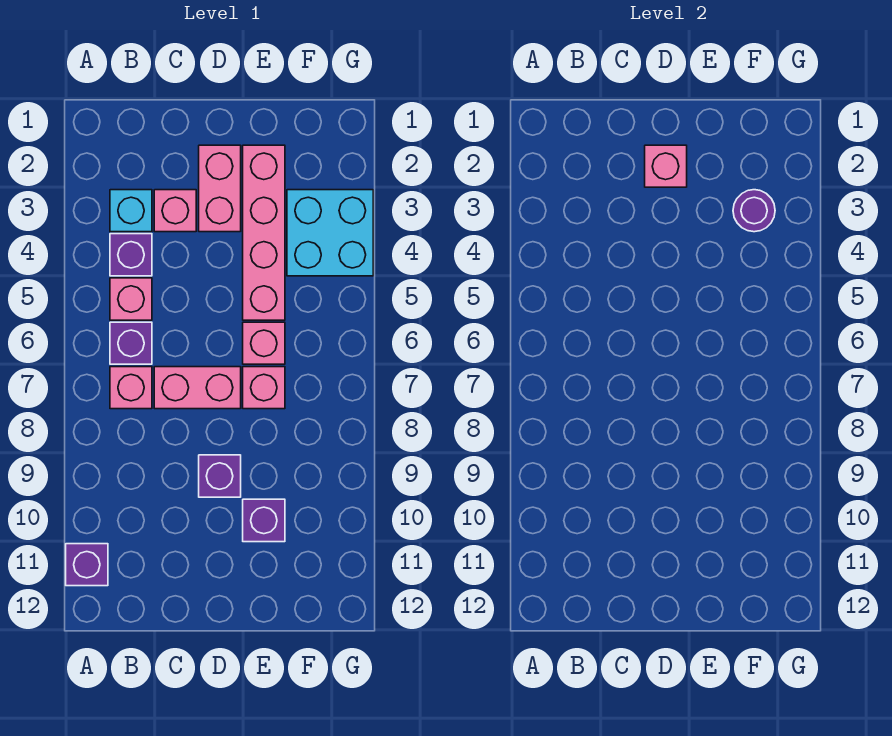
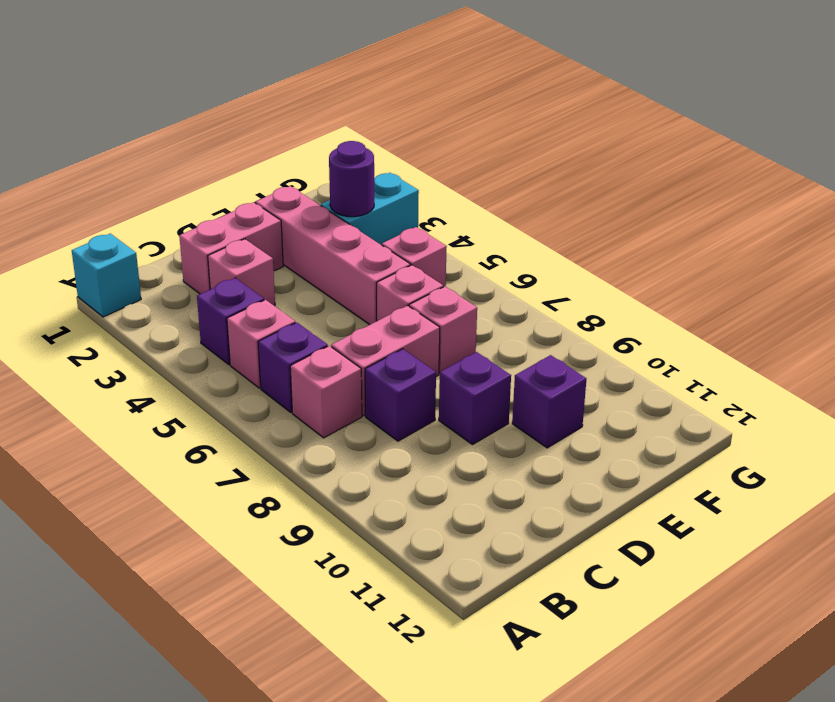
purple brick A11 level 1 -> purple brick C8 level 1
cyan brick B3 level 1 -> cyan brick A1 level 1
pink brick D2:D3 level 1 -> pink brick C2:D2 level 1
pink brick D2 level 2 -> pink brick F5 level 1
cyan brick F3:G4 level 1 -> cyan brick F3:G3 level 1

